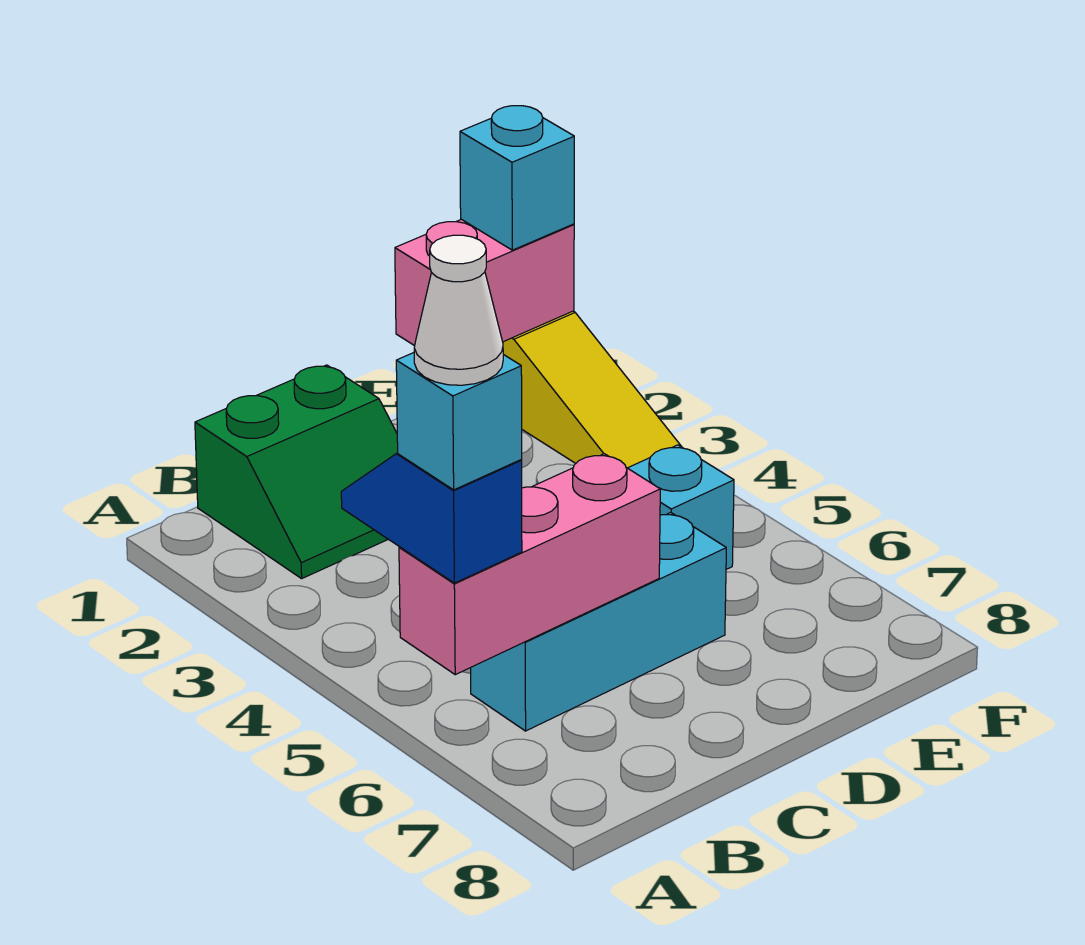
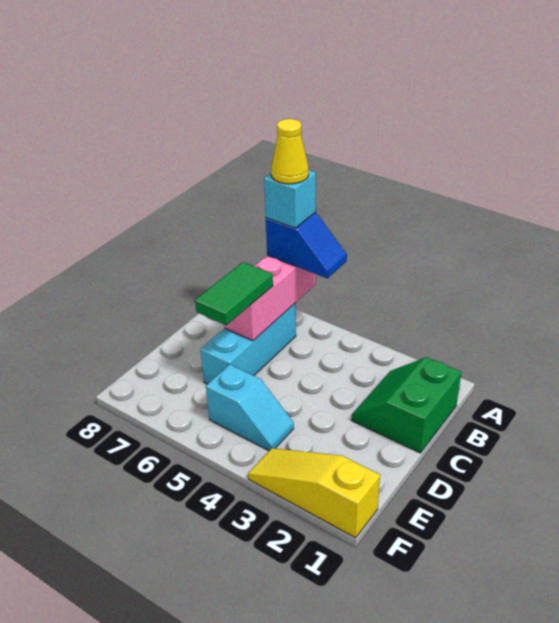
white cone A6 level 5 -> yellow cone A6 level 5
none -> green tile C6:D6 level 3
pink brick E1:F1 level 2 -> none
cyan brick F1 level 3 -> none

